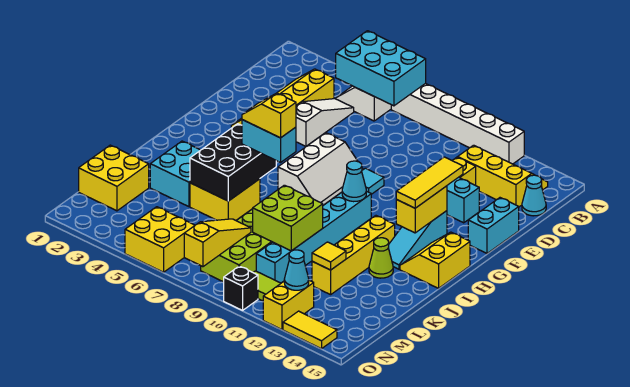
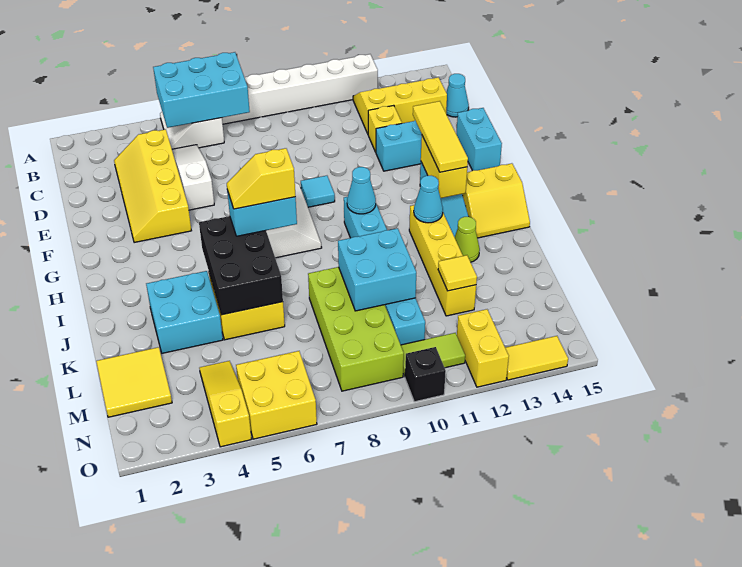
yellow slope H14:I15 level 1 top 15 -> yellow slope H14:I15 level 1 top H
lime brick K9:L10 level 2 -> cyan brick K9:L10 level 2
yellow brick L1:M2 level 1 -> yellow tile L1:M2 level 1
yellow slope M8:O8 level 2 top O -> yellow slope M4:O4 level 1 top O
cyan cone N12 level 2 -> cyan cone I12 level 2

